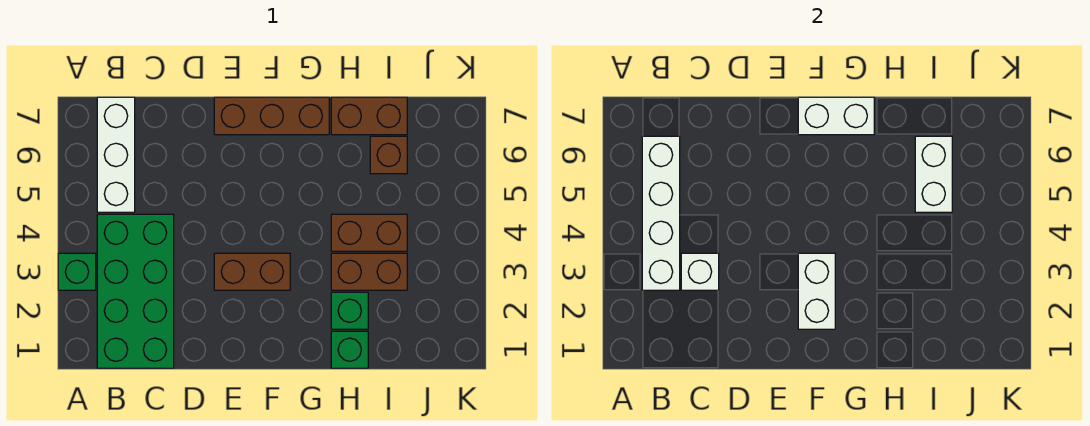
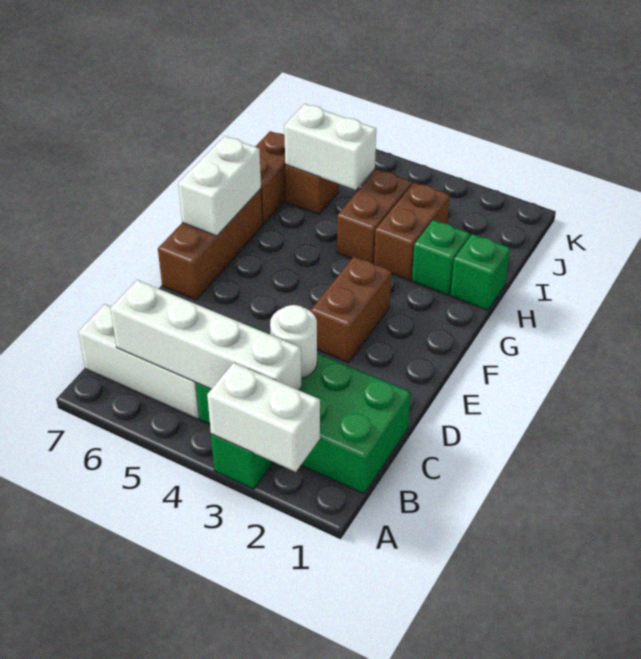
white brick C3 level 2 -> white round brick C3 level 2
white brick F2:F3 level 2 -> white brick A2:A3 level 2

